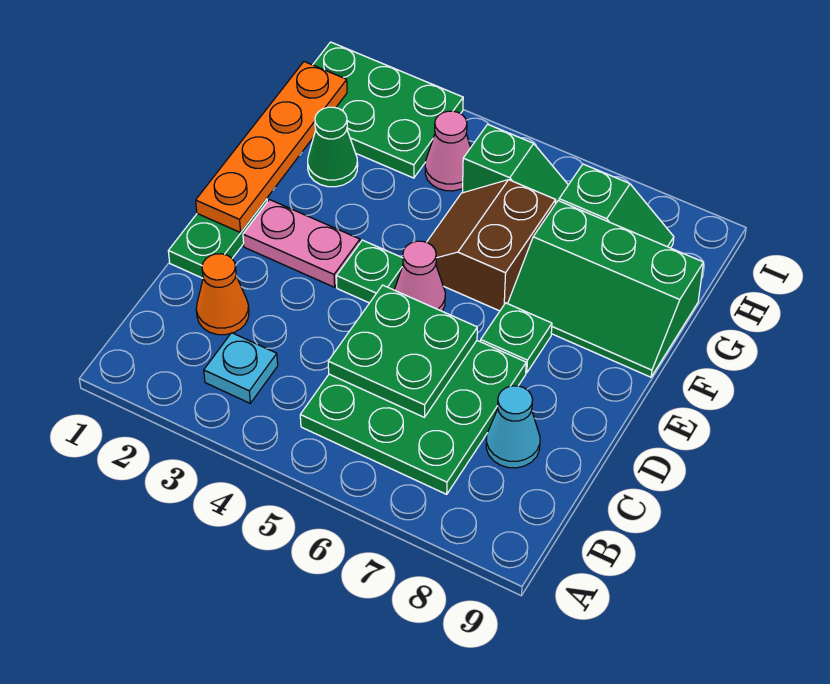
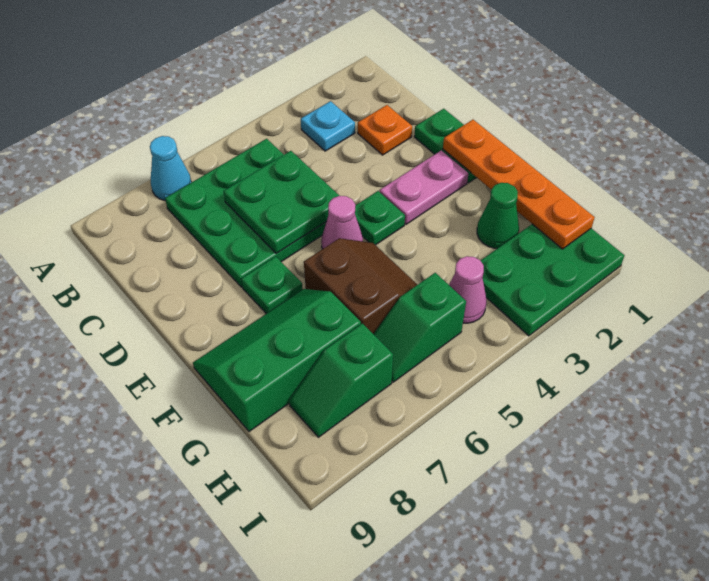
orange cone C2 level 1 -> orange plate C2 level 1
cyan cone C8 level 1 -> cyan cone A7 level 1

